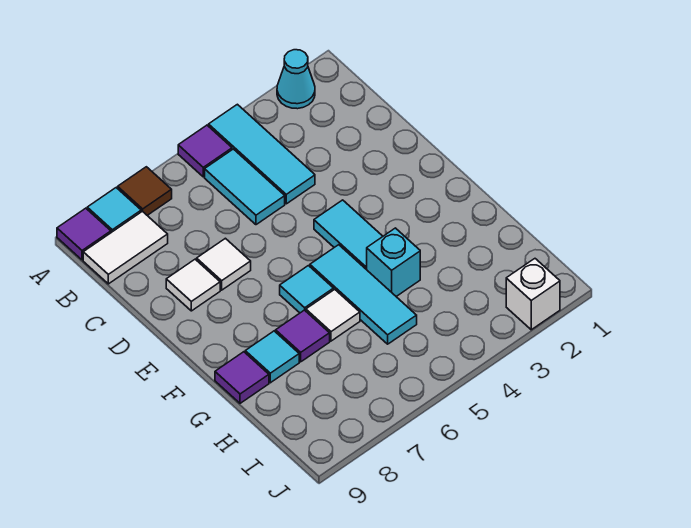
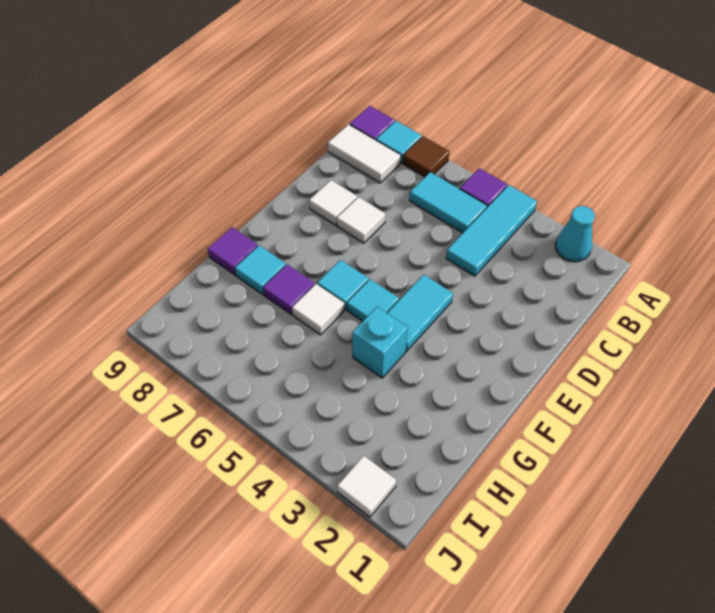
cyan tile B5:C5 level 1 -> cyan tile B5:B6 level 1
cyan tile F5:H5 level 1 -> cyan tile F5 level 1
white brick J2 level 1 -> white tile J2 level 1

